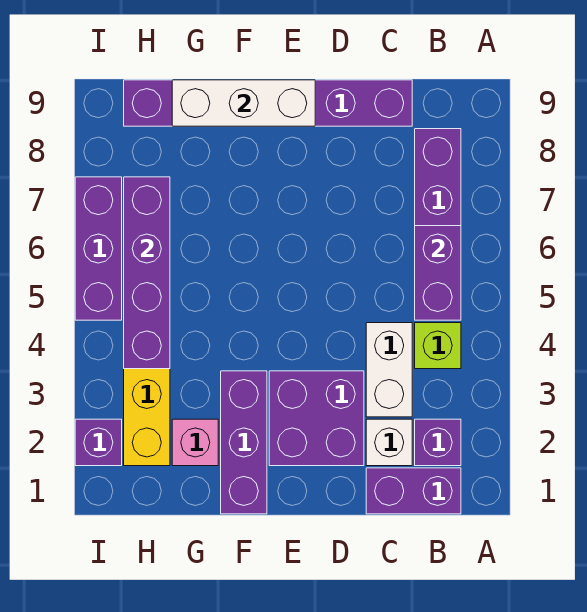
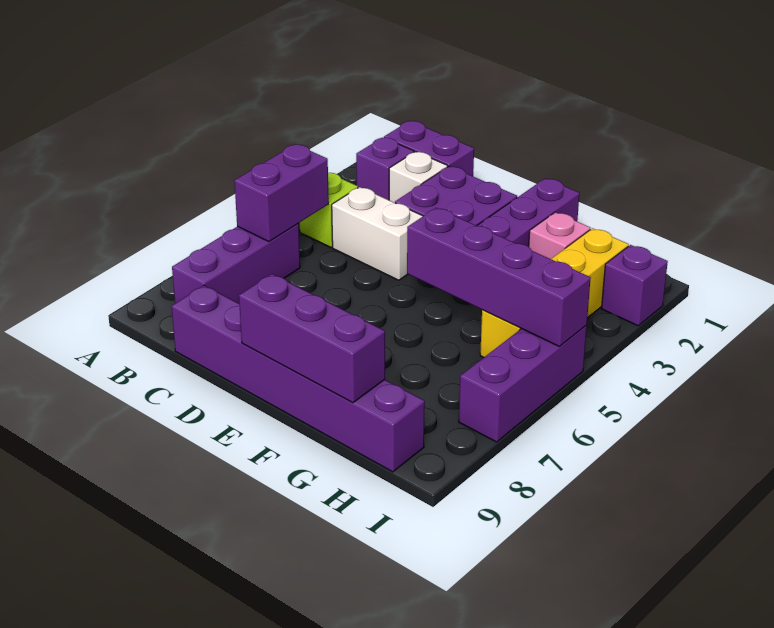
white brick C3:C4 level 1 -> white brick C4:D4 level 1
white brick E9:G9 level 2 -> purple brick E9:G9 level 2
purple brick H4:H7 level 2 -> purple brick F5:I5 level 2

